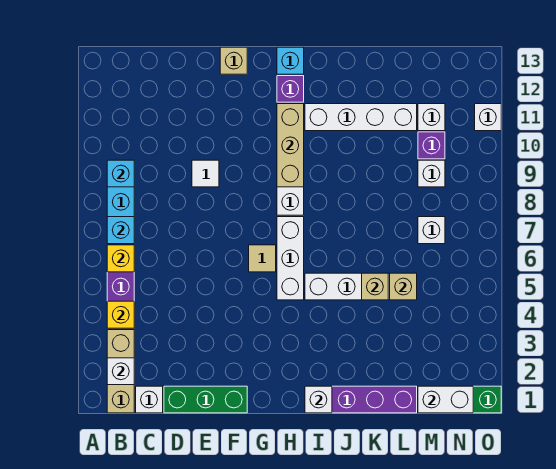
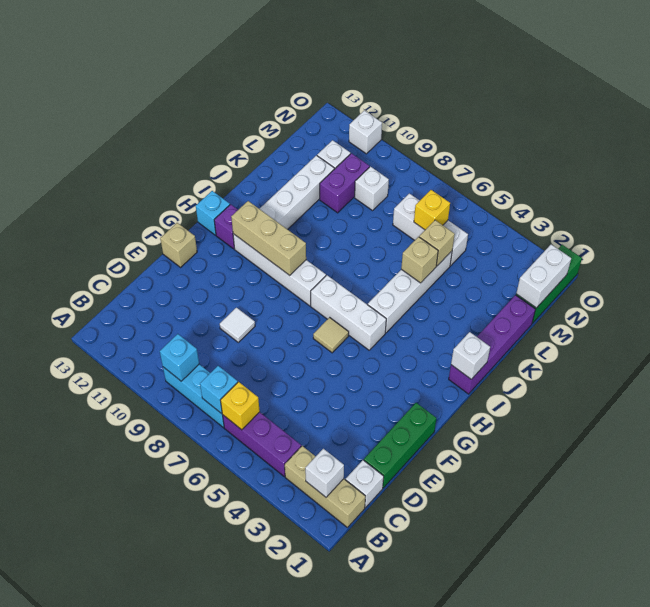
yellow brick B4 level 2 -> yellow brick M6 level 2
white brick M7 level 1 -> white brick M5:M7 level 1
purple brick M10 level 1 -> purple brick L10:M10 level 1

